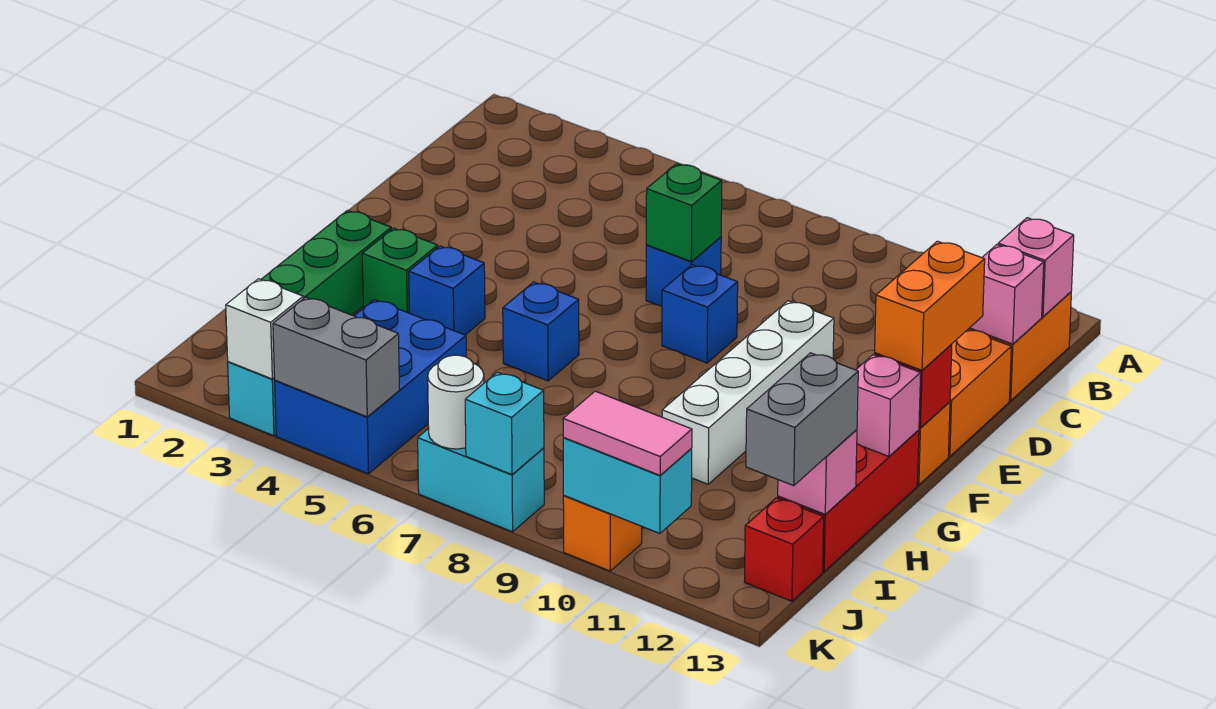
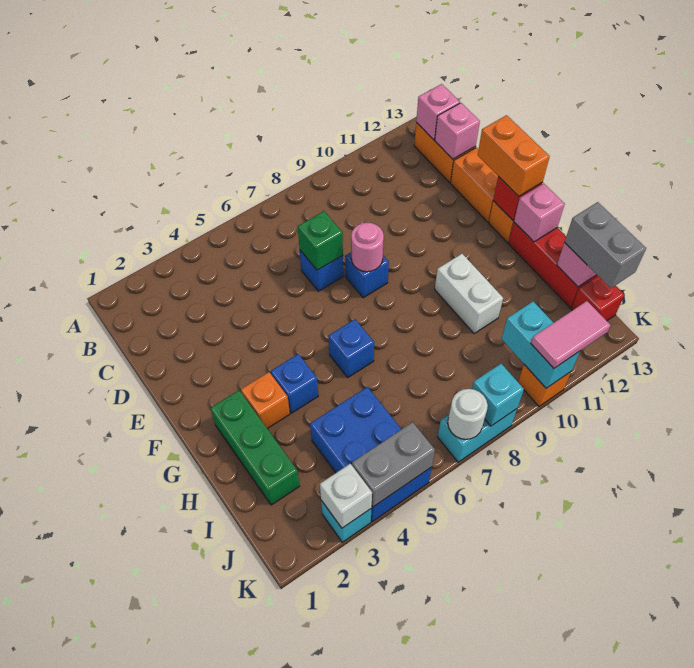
none -> pink round brick E8 level 2
white brick E10:H10 level 1 -> white brick G10:H10 level 1
green brick G3 level 1 -> orange brick G3 level 1
cyan brick K10:K11 level 2 -> cyan brick J10:K10 level 2

